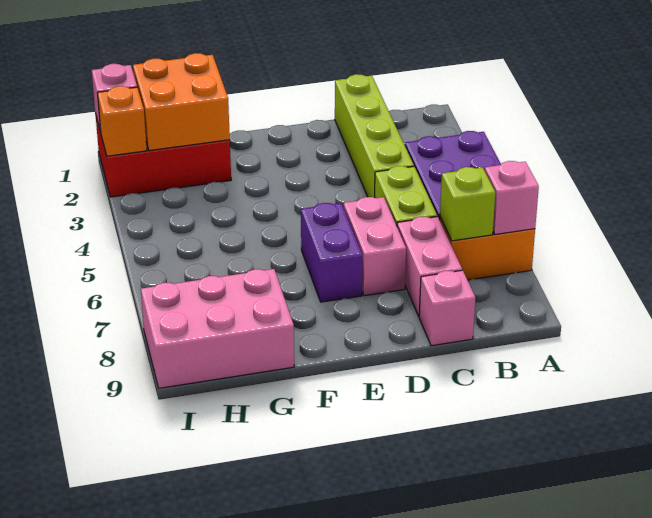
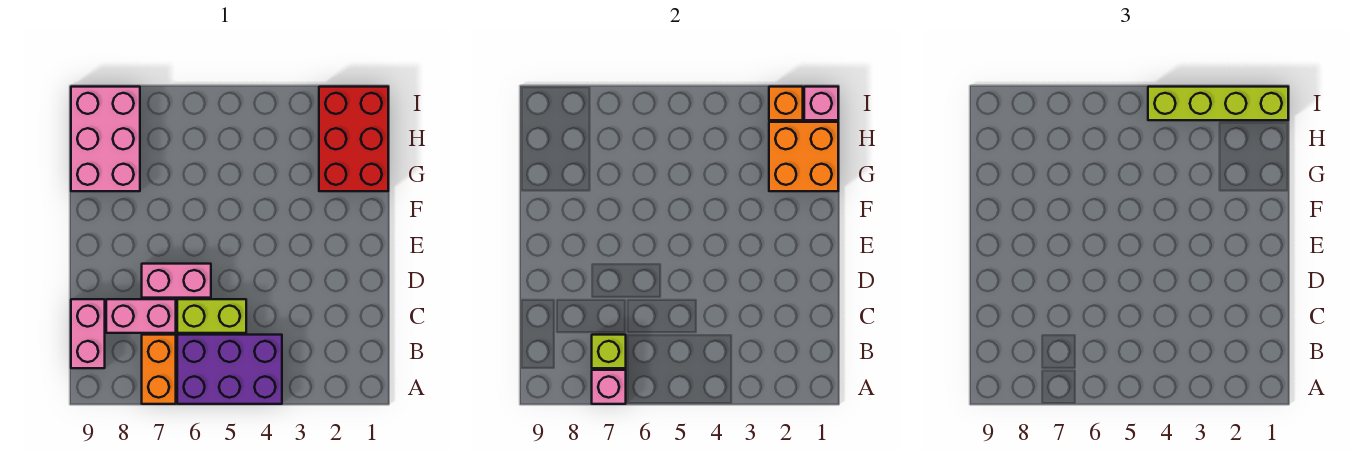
lime brick C1:C4 level 1 -> lime brick I1:I4 level 3
pink brick C9 level 1 -> pink brick B9:C9 level 1
purple brick E6:E7 level 1 -> none

